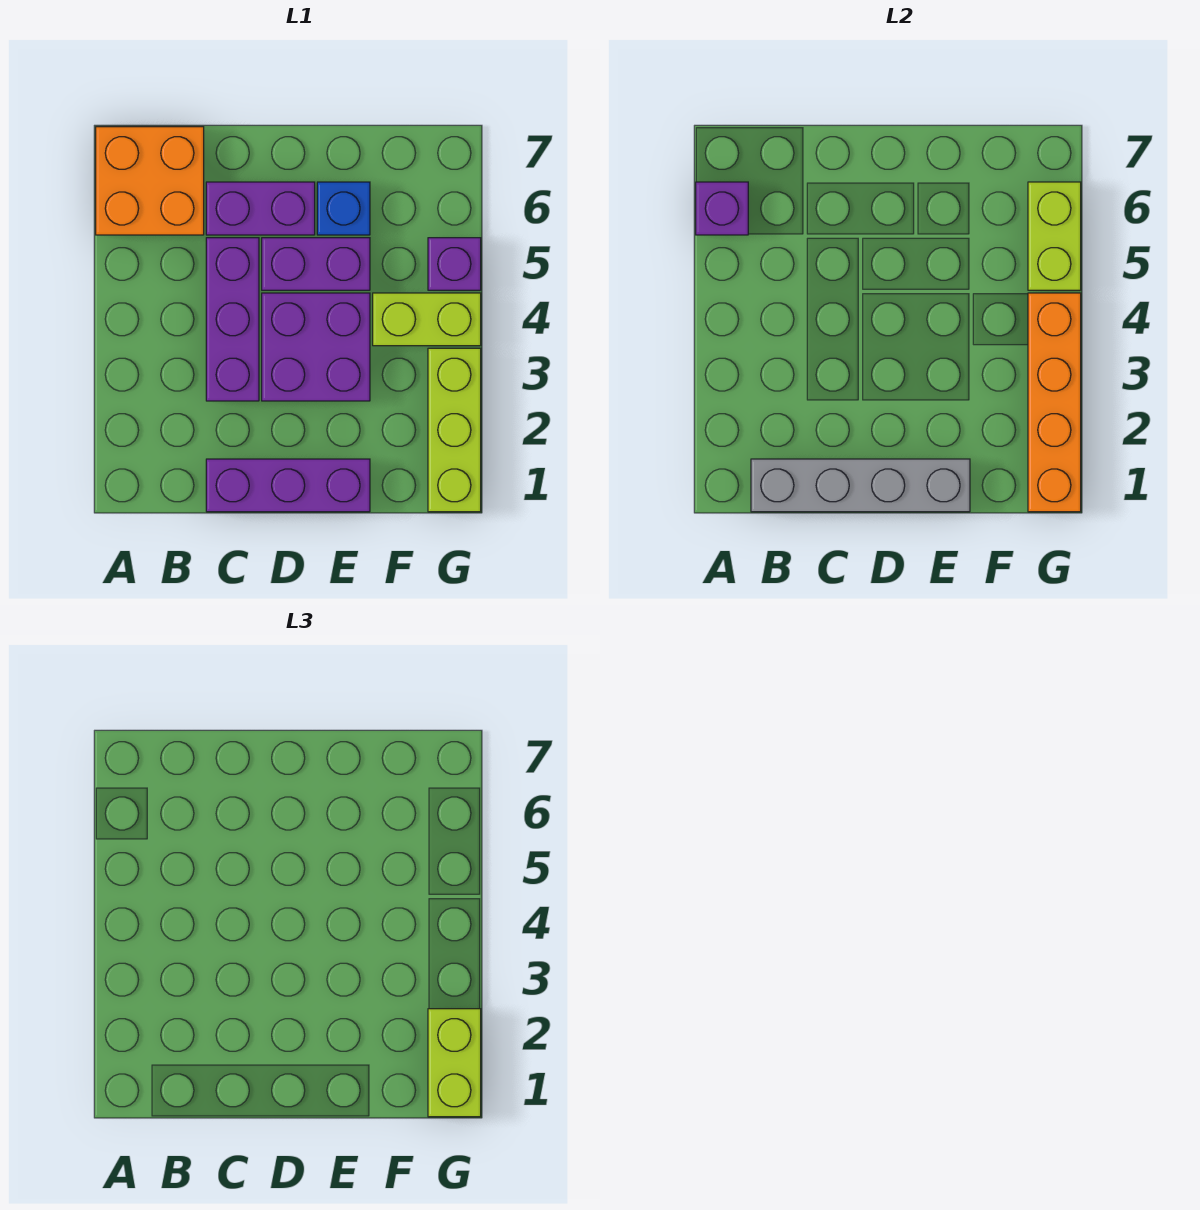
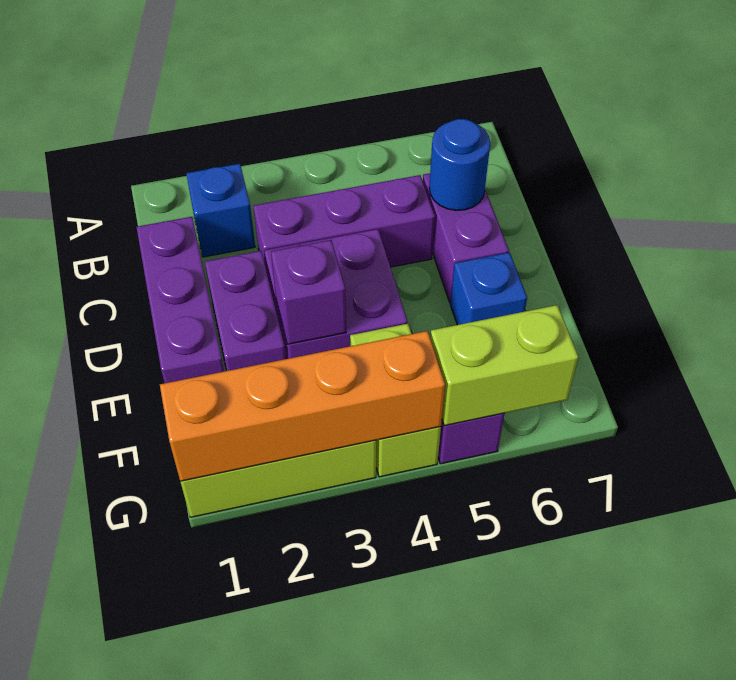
orange brick A6:B7 level 1 -> none
purple brick A6 level 2 -> purple brick E3 level 2
grey brick B1:E1 level 2 -> none
none -> blue brick B2 level 1
none -> blue round brick C6 level 2
purple brick D5:E5 level 1 -> purple brick D2:E2 level 1
lime brick G1:G2 level 3 -> none

